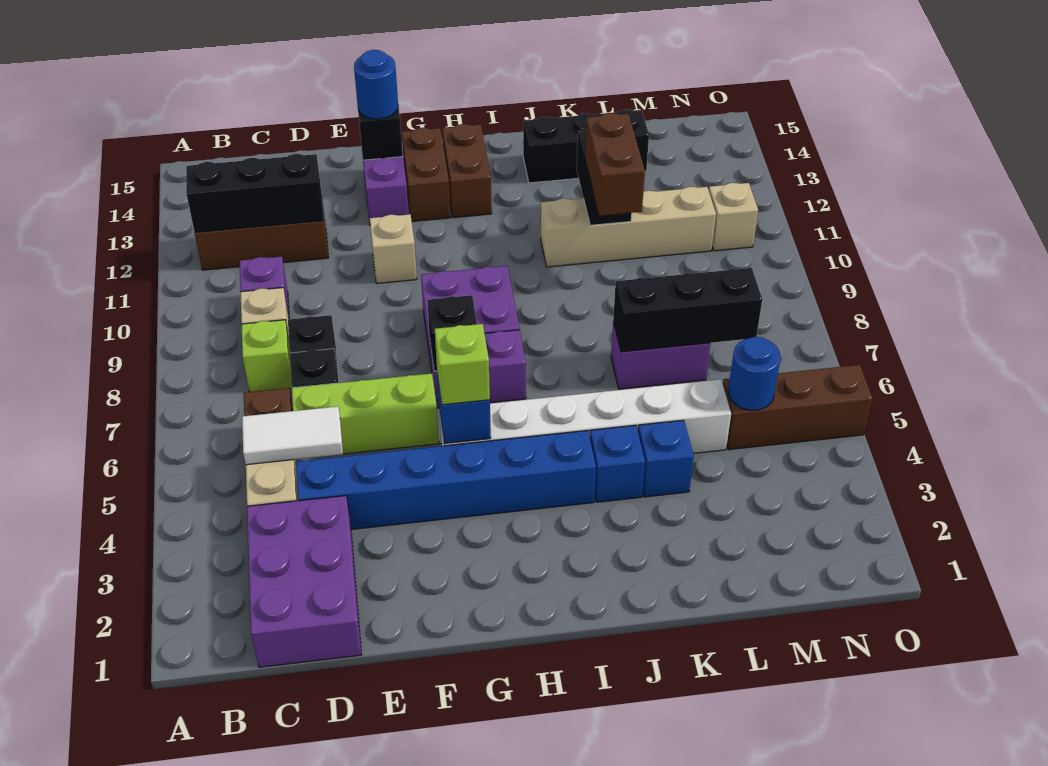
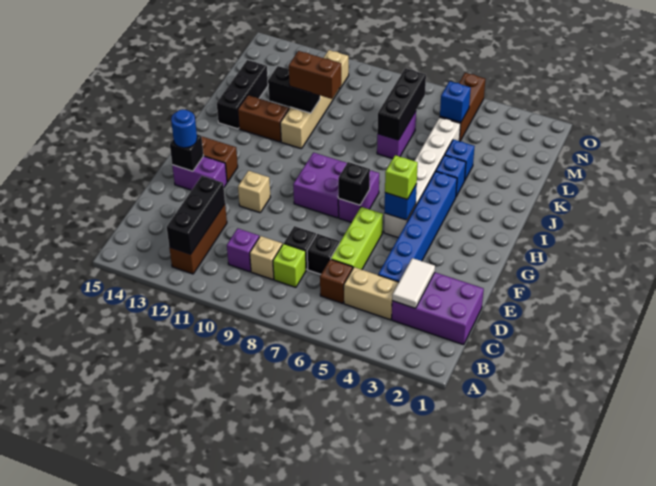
white tile C5:D5 level 2 -> white tile C3:D3 level 2
brown brick H13:H14 level 1 -> brown brick J12:J13 level 1
blue round brick M5 level 2 -> blue brick M5 level 2

